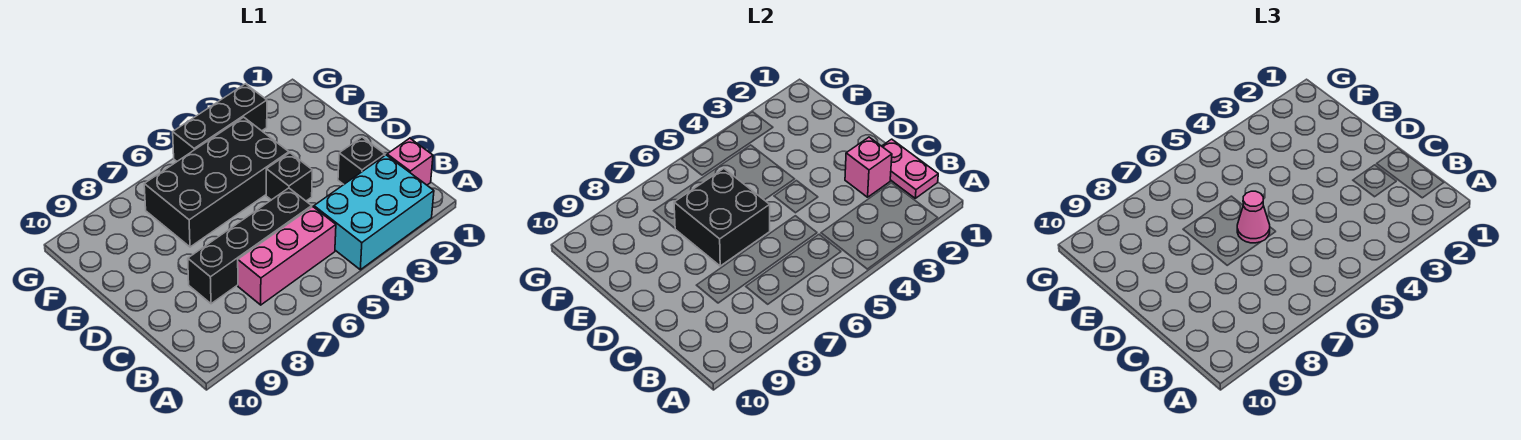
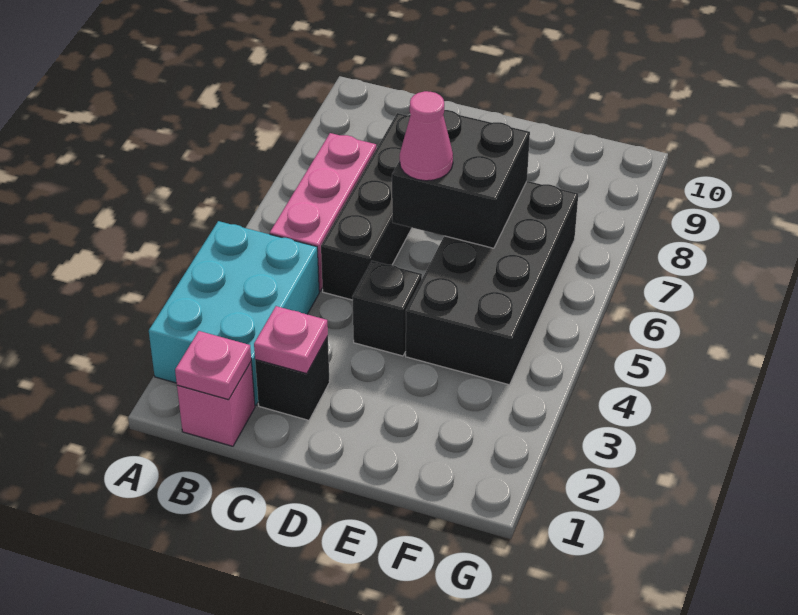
pink plate B1:C1 level 2 -> pink plate B1 level 2
pink brick C2 level 2 -> pink plate C2 level 2
black brick G3:G5 level 1 -> none

